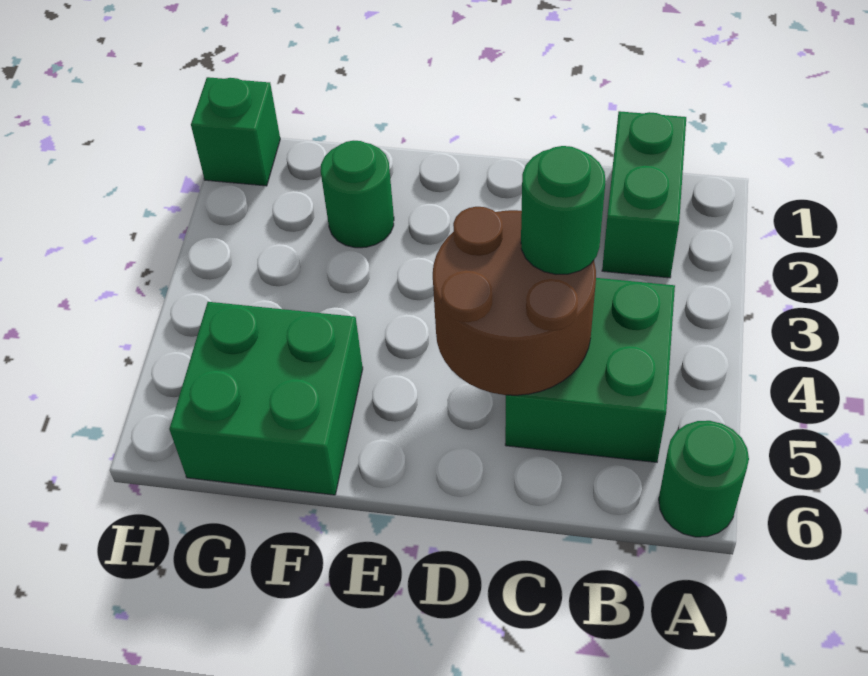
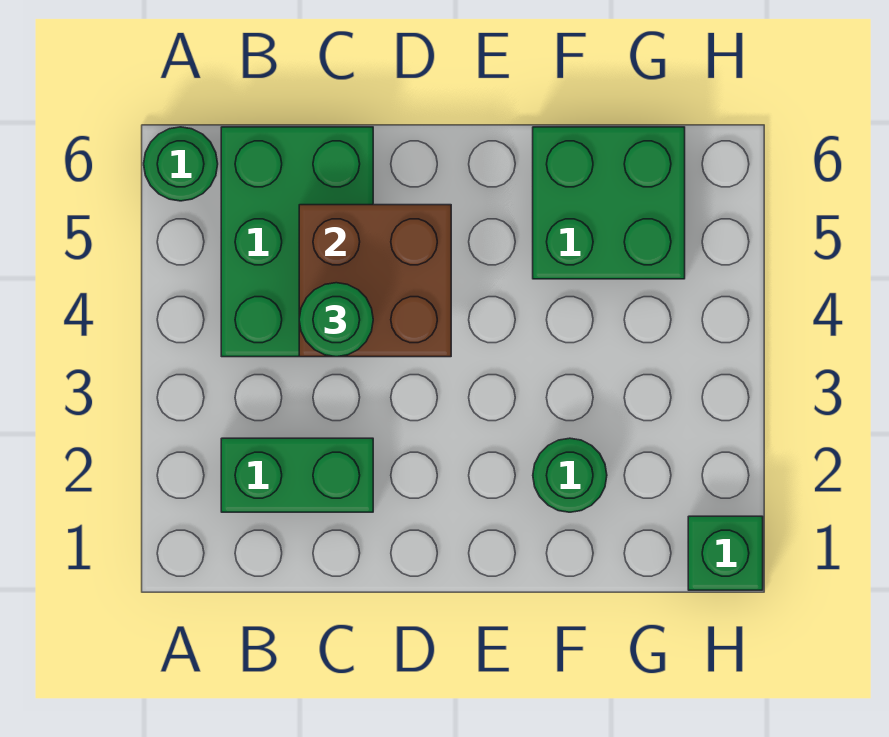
green brick B1:B2 level 1 -> green brick B2:C2 level 1
green brick B4:C5 level 1 -> green brick B4:C6 level 1
brown round brick C4:D5 level 2 -> brown brick C4:D5 level 2

